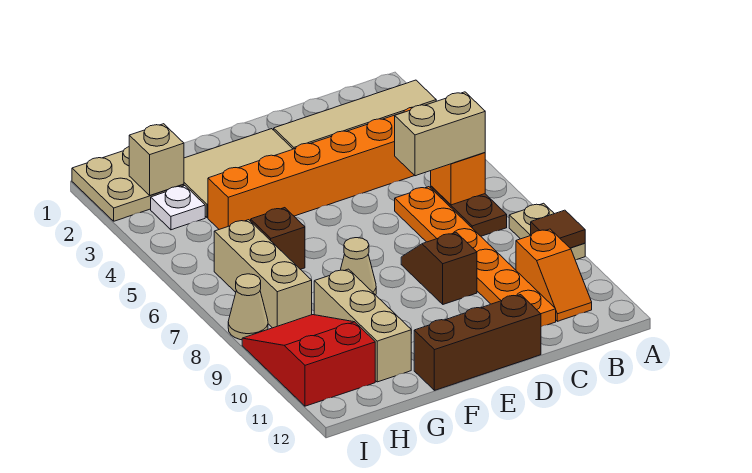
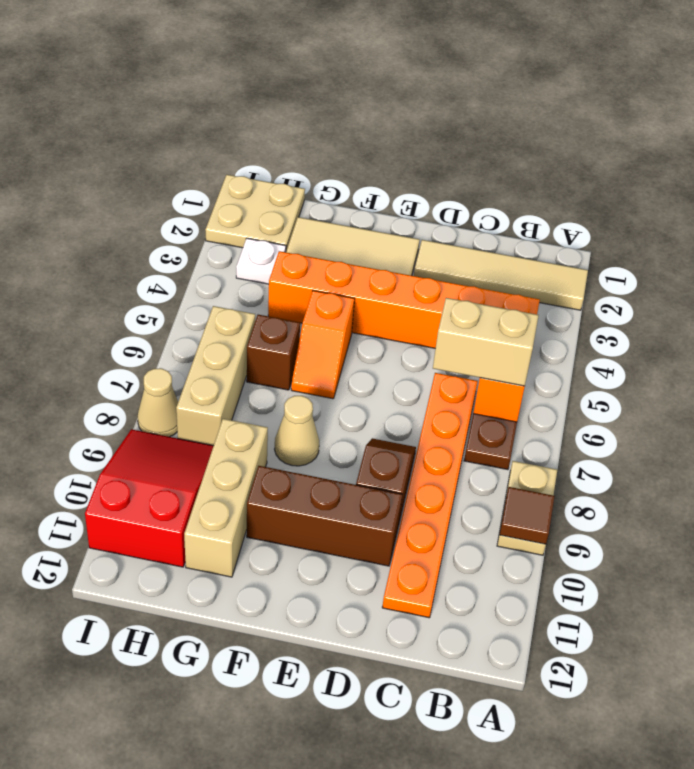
orange slope B10:B11 level 1 top 10 -> orange slope F5:F6 level 1 top 5
brown brick D12:F12 level 1 -> brown brick D10:F10 level 1
tan brick H2 level 2 -> none

